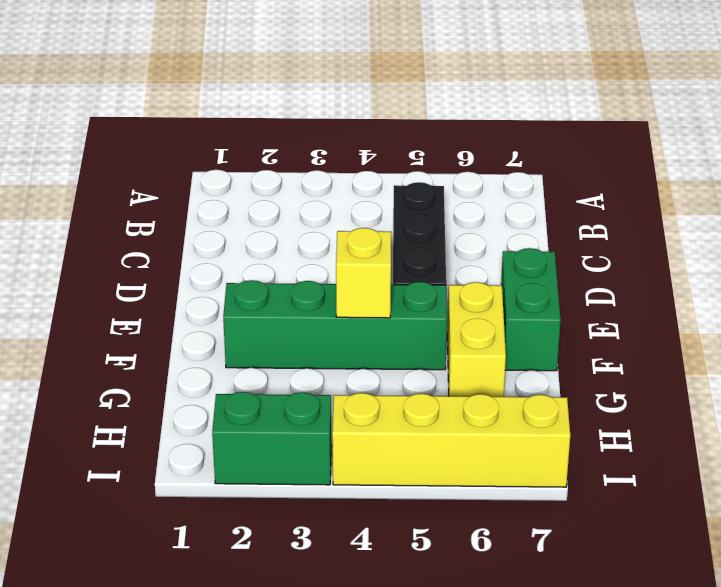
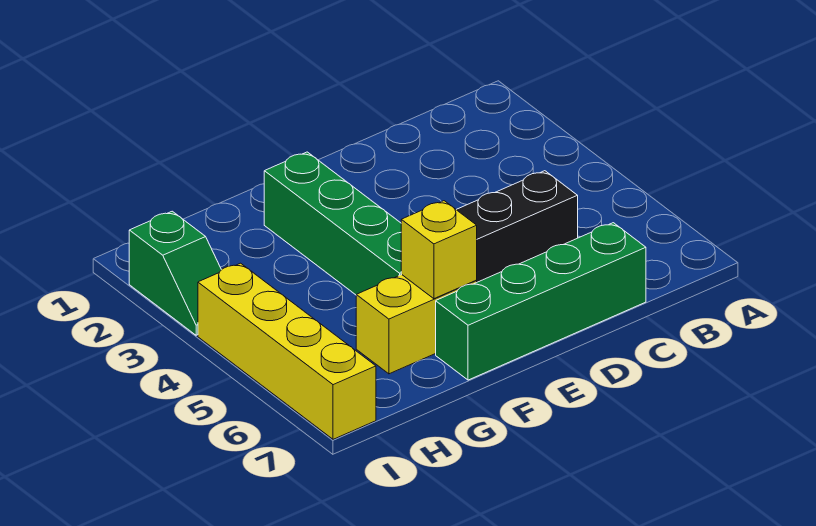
green brick E7:F7 level 1 -> green brick C7:F7 level 1
yellow brick F4 level 2 -> yellow brick F6 level 2
green brick I2:I3 level 1 -> green slope I2:I3 level 1 top 2

